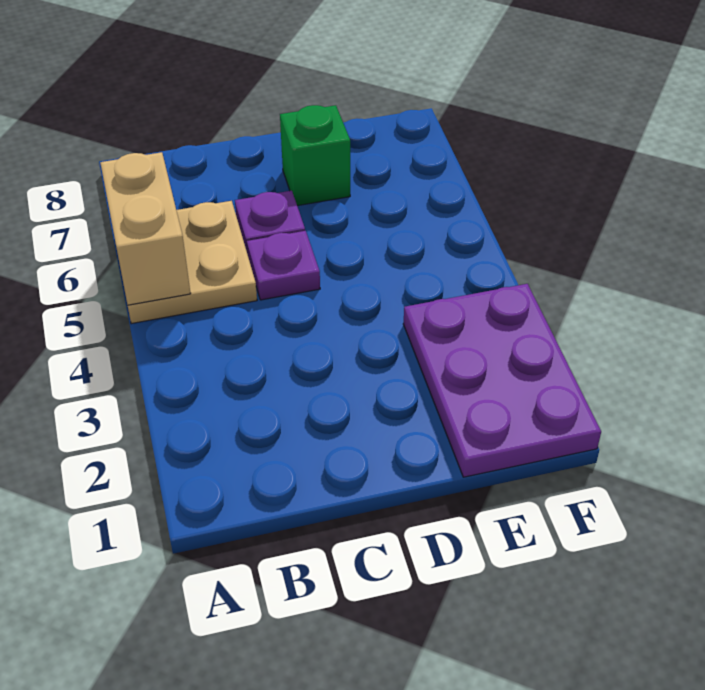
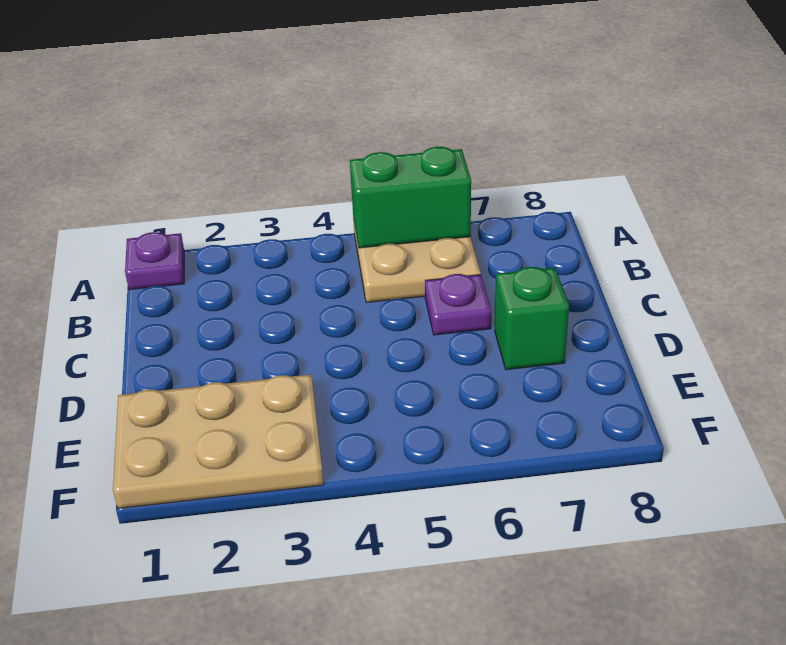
tan brick A5:A6 level 2 -> green brick A5:A6 level 2
purple plate C5 level 1 -> purple plate A1 level 1
purple plate E1:F3 level 1 -> tan plate E1:F3 level 1

